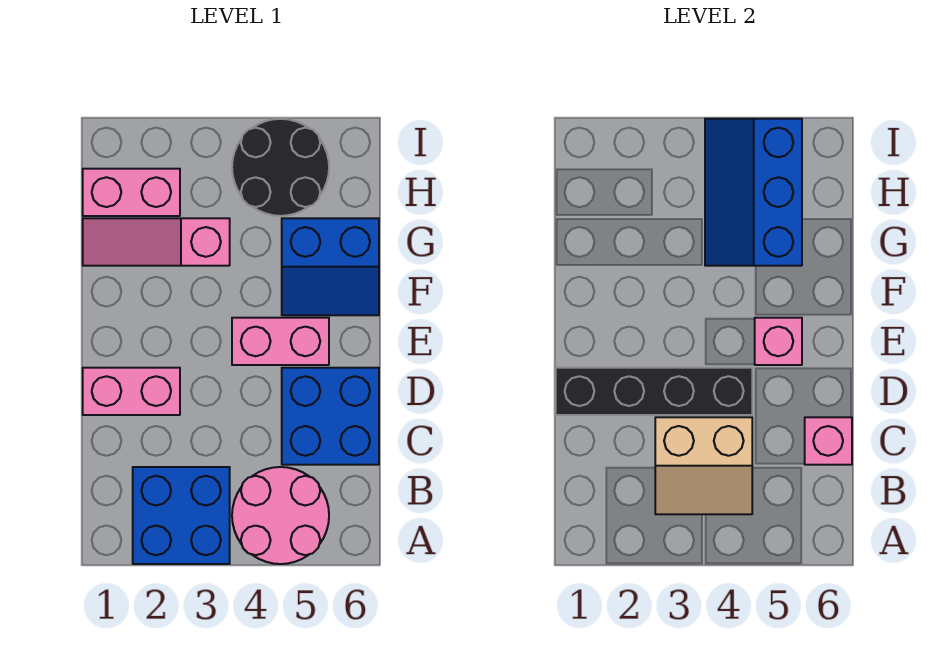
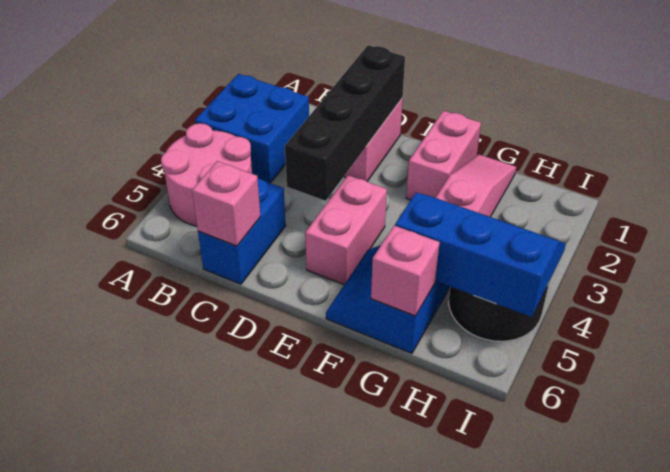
tan slope B3:C4 level 2 top C -> none
blue brick C5:D6 level 1 -> blue brick C5:C6 level 1
pink brick E5 level 2 -> pink brick G6 level 2
pink brick H1:H2 level 1 -> pink brick F1:F2 level 1

